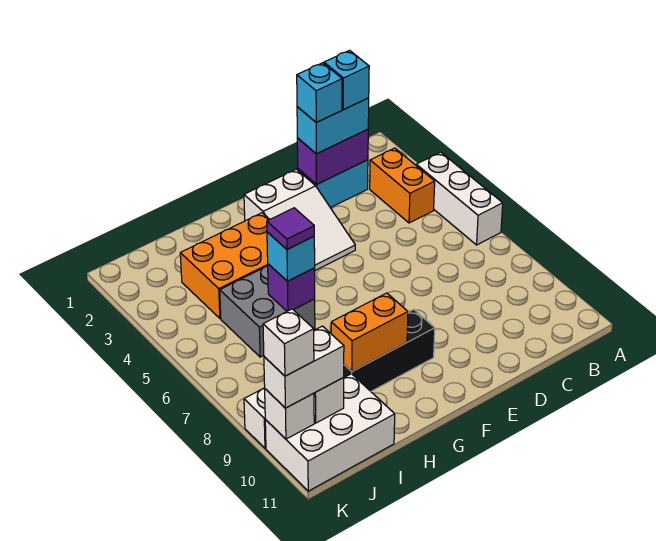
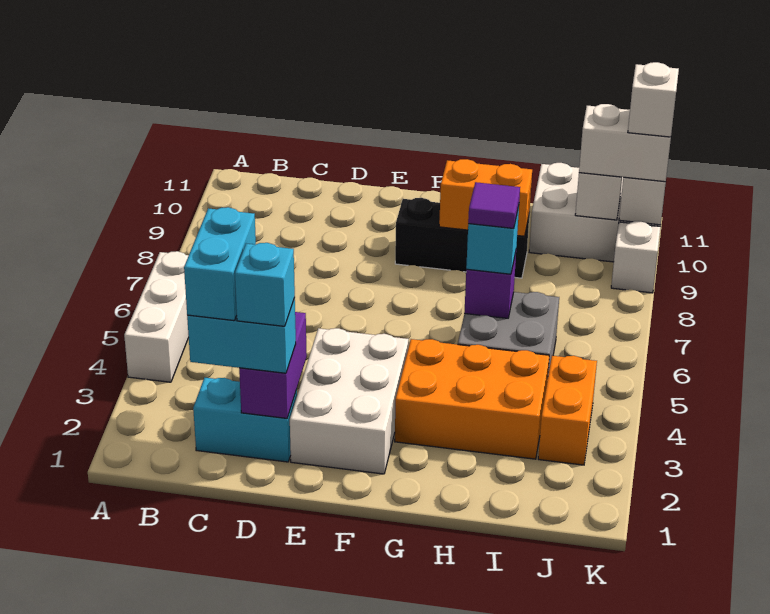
orange brick B3:B4 level 1 -> orange brick J3:J4 level 1
purple brick C2:D2 level 2 -> purple brick D2:D3 level 2
cyan brick C2 level 4 -> cyan brick C2:C3 level 4
white slope E2:F4 level 1 top 2 -> white brick E2:F4 level 1

